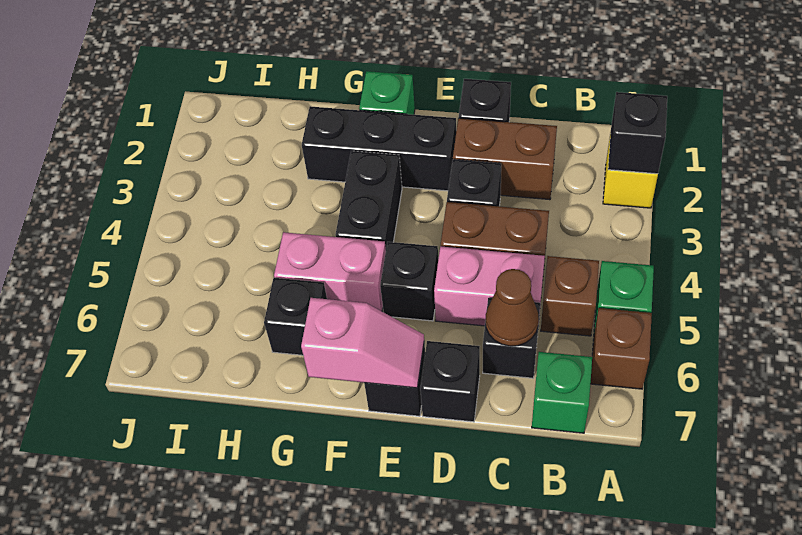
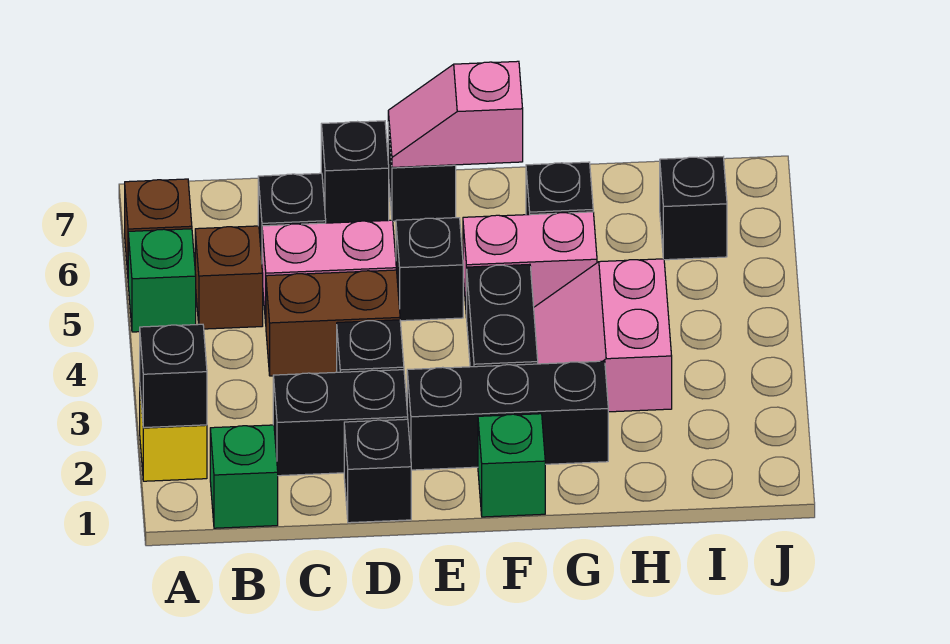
green brick B7 level 1 -> green brick B1 level 1
brown brick C2:D2 level 1 -> black brick C2:D2 level 1
brown cone C6 level 2 -> none
none -> pink slope G3:H4 level 1 top H
none -> black brick I6 level 1

